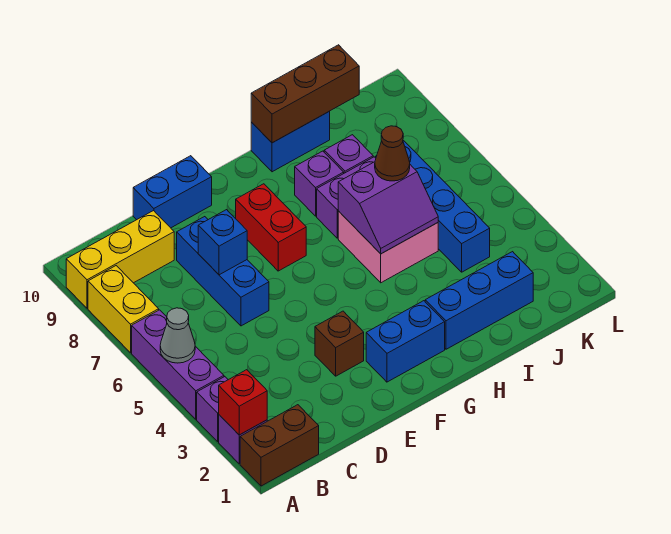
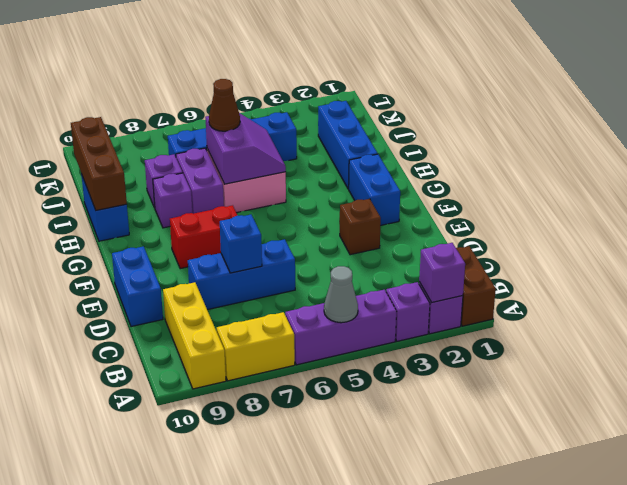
red brick A2 level 2 -> purple brick A2 level 2

